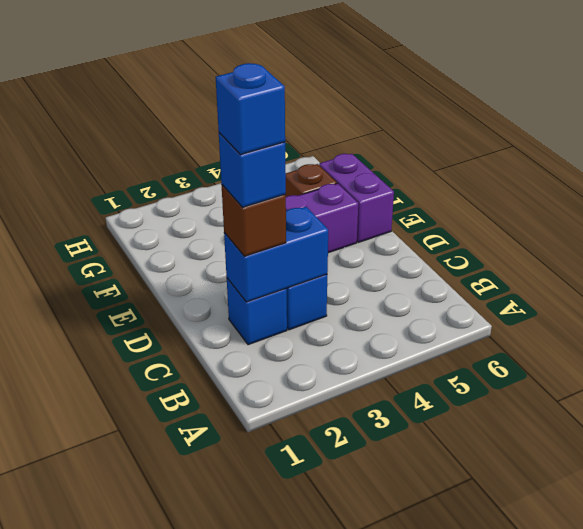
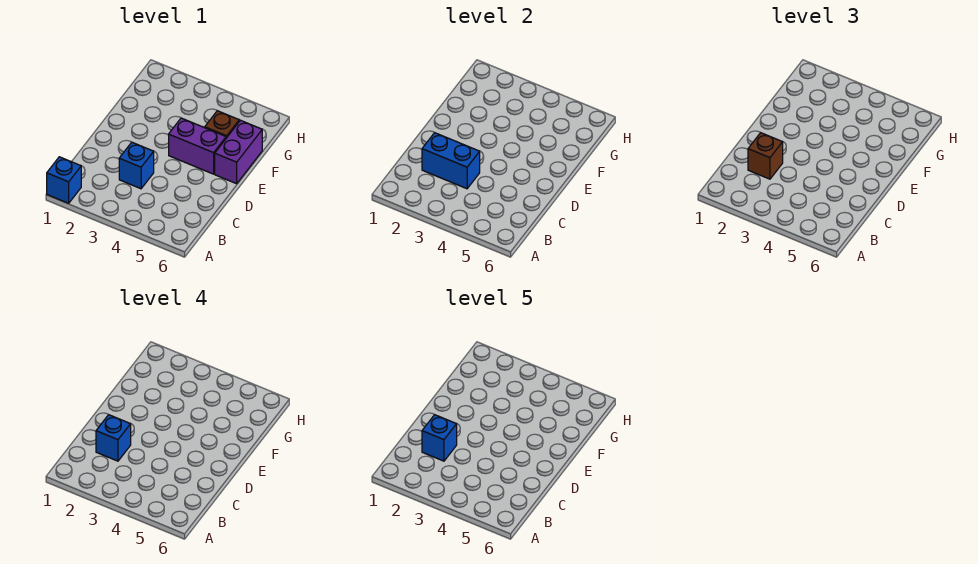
blue brick C2 level 1 -> blue brick A1 level 1

